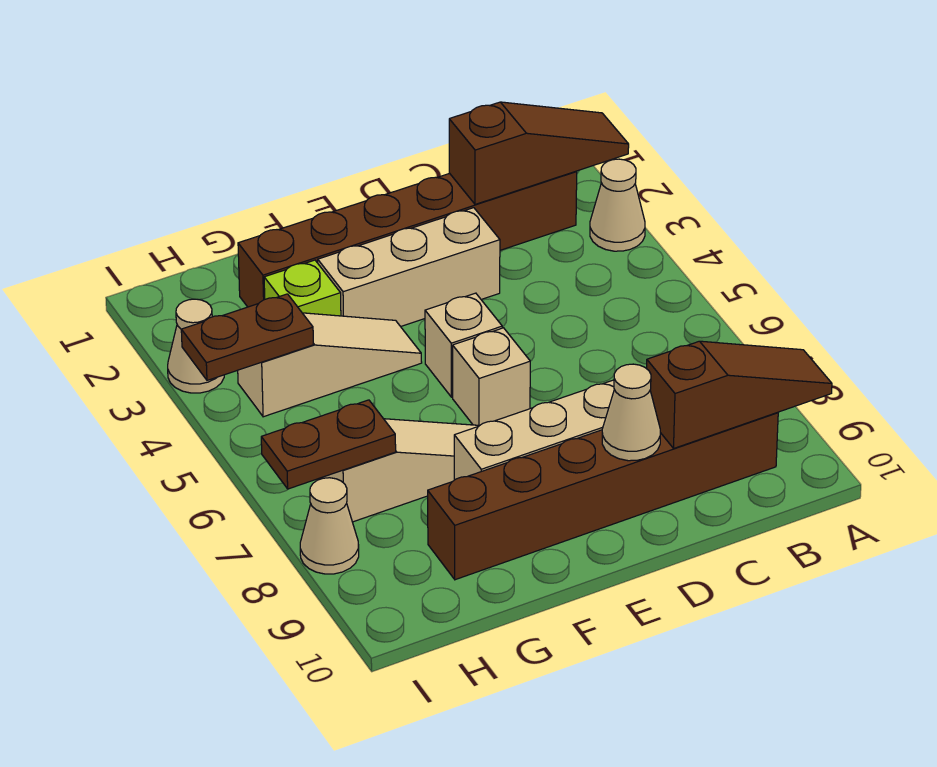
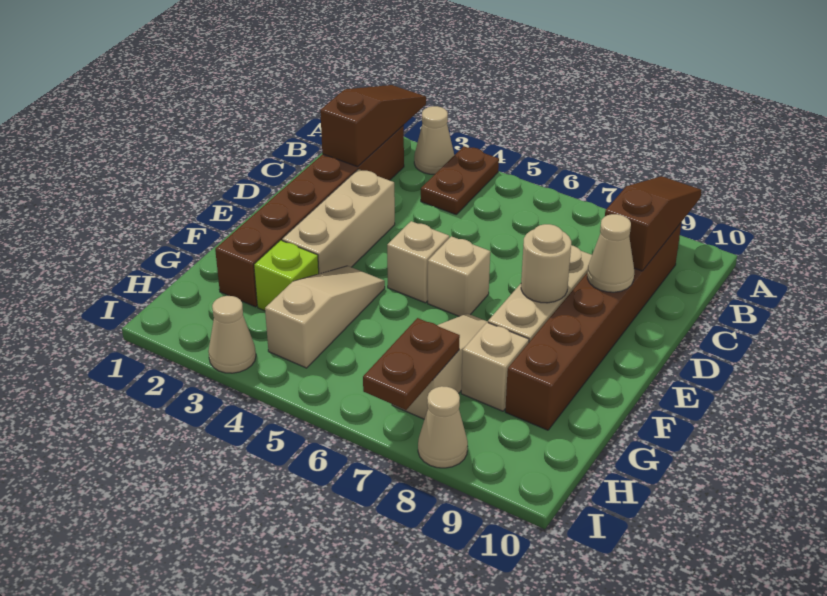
none -> tan round brick E8 level 2
none -> tan brick G8 level 1
brown plate H4:I4 level 2 -> brown plate A4:B4 level 1

